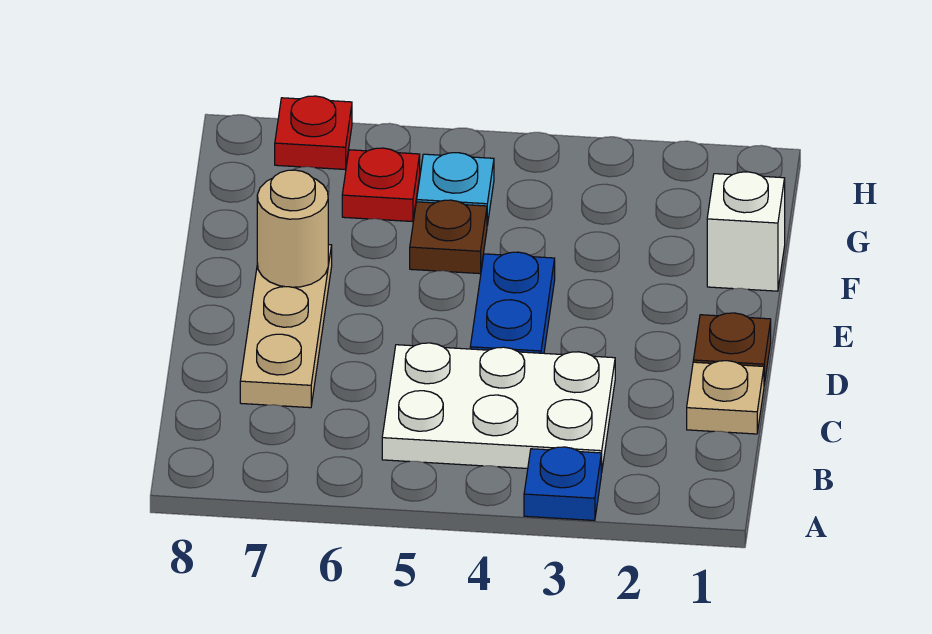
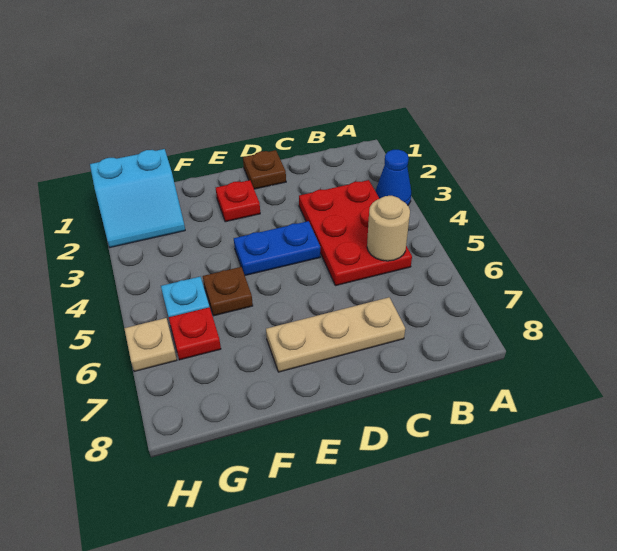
blue plate A3 level 1 -> blue cone A3 level 1
white plate B3:C5 level 1 -> red plate B3:C5 level 1
tan plate C1 level 1 -> tan plate H6 level 1
tan round brick E7 level 2 -> tan round brick B5 level 2
white brick F1 level 1 -> none
none -> cyan slope G1:H2 level 1 top 1
red plate H7 level 1 -> red plate E2 level 1

